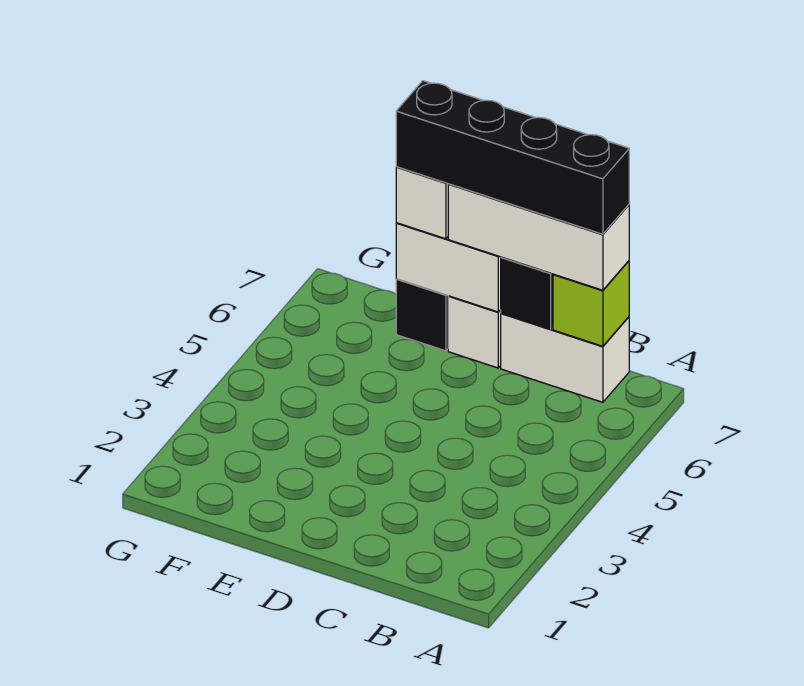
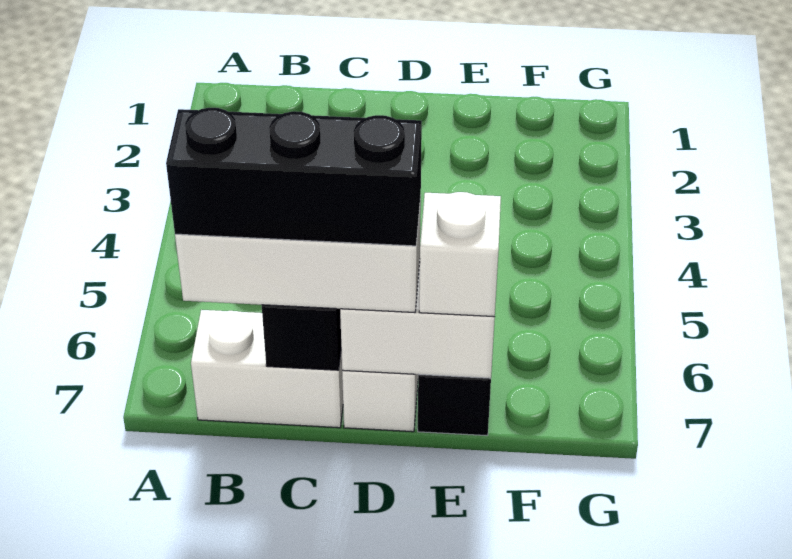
lime brick B7 level 2 -> none
black brick B7:E7 level 4 -> black brick B7:D7 level 4

